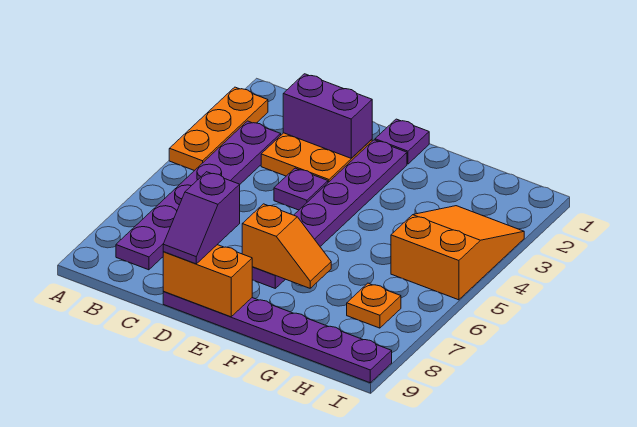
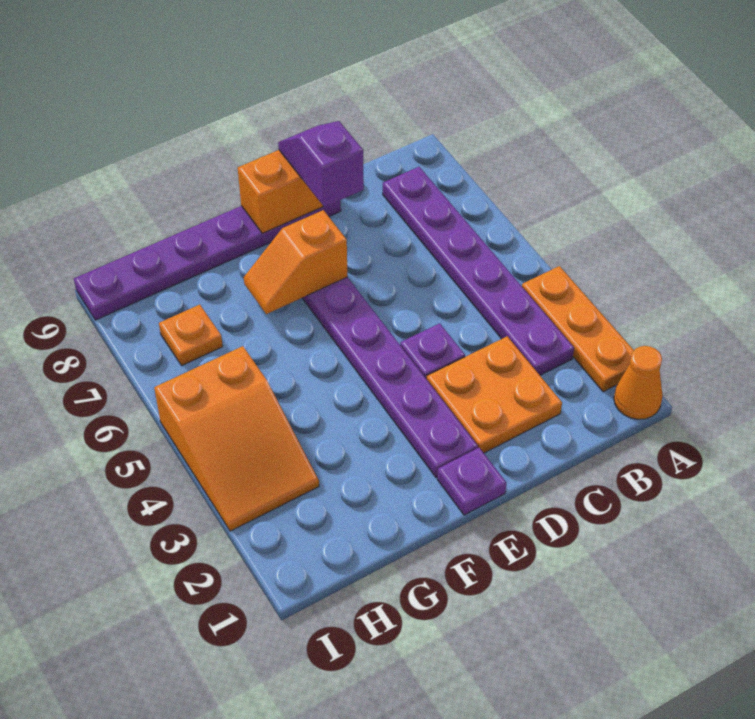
none -> orange cone A1 level 1
purple brick C2:D2 level 2 -> none

